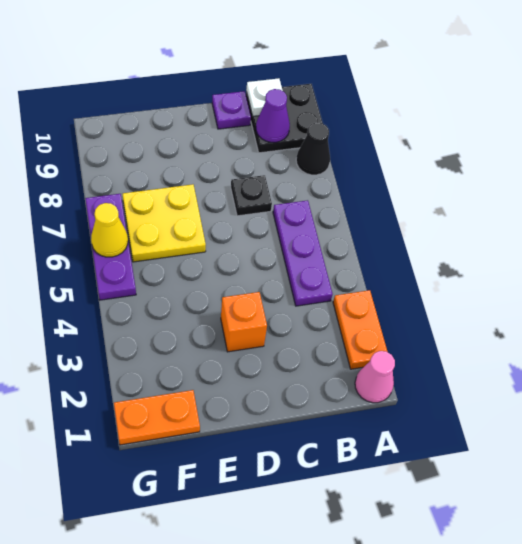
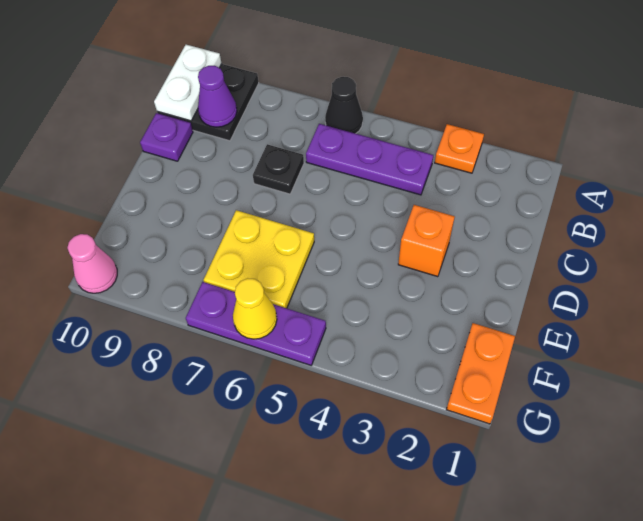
pink cone A1 level 1 -> pink cone G10 level 1
orange plate A2:A3 level 1 -> orange plate A3 level 1
black cone A8 level 1 -> black cone A6 level 1
white plate B10 level 2 -> white plate A10:B10 level 2

